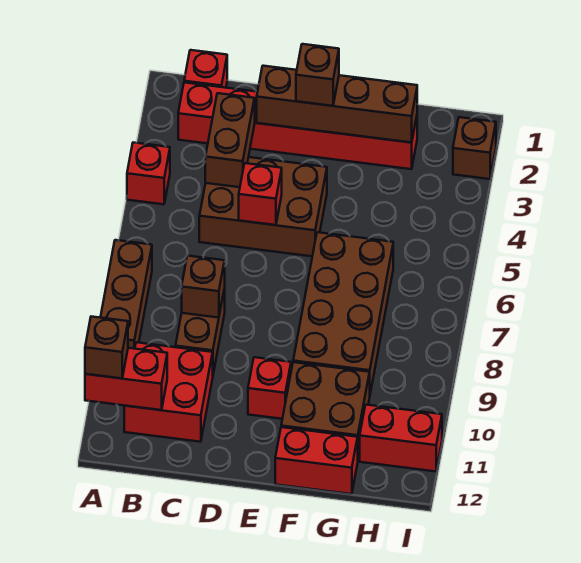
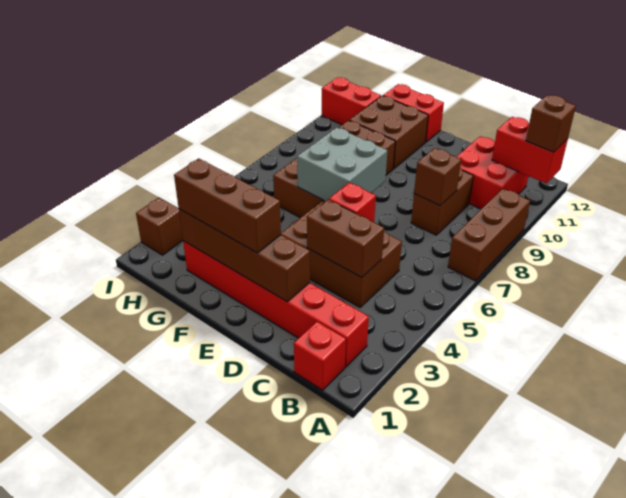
red brick A4 level 1 -> none
brown brick C3:C4 level 2 -> brown brick C4:D4 level 2
brown brick E2 level 3 -> brown brick E2:G2 level 3
none -> grey brick E6:F7 level 2
red brick E10 level 1 -> none

